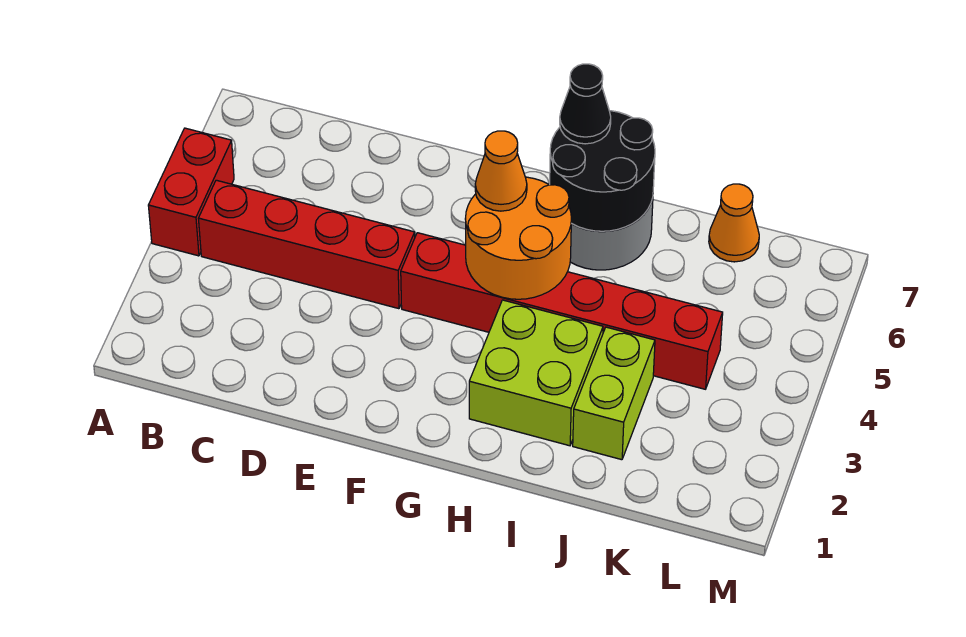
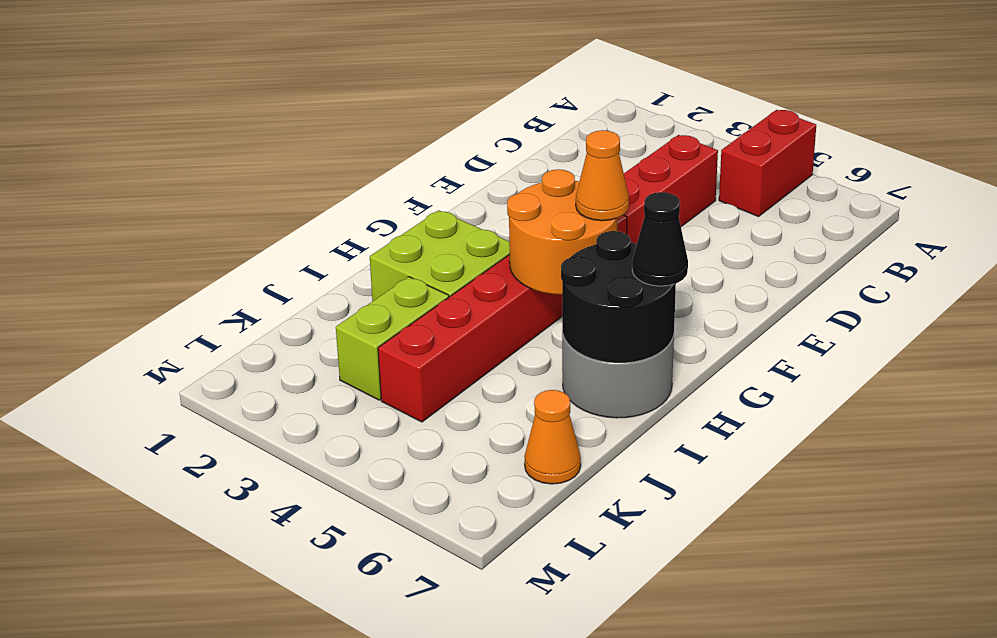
red brick A4:A5 level 1 -> red brick A5:B5 level 1
red brick B4:E4 level 1 -> red brick C4:E4 level 1
lime brick J2:J3 level 1 -> lime brick J3:K3 level 1

